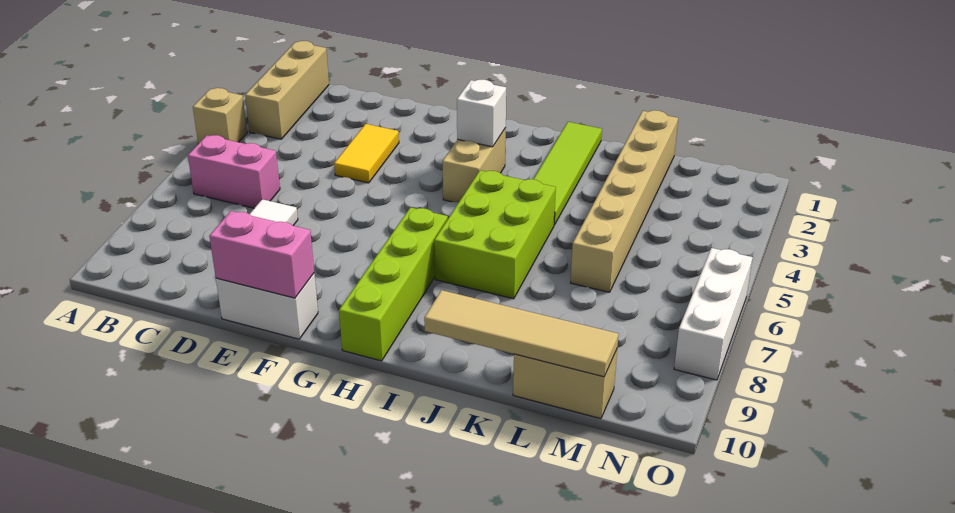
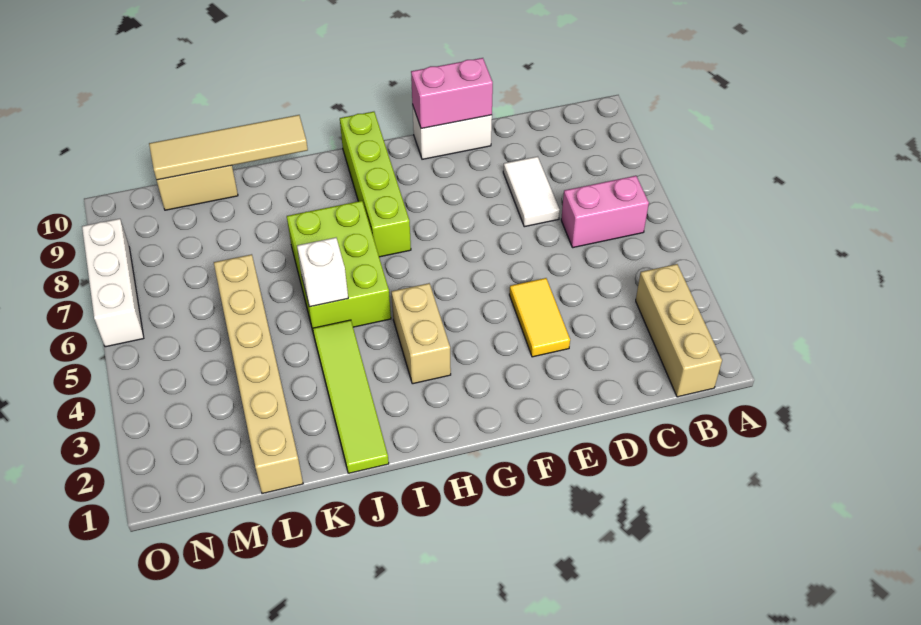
tan brick A4 level 1 -> none
white brick H3 level 2 -> white brick J5 level 2

